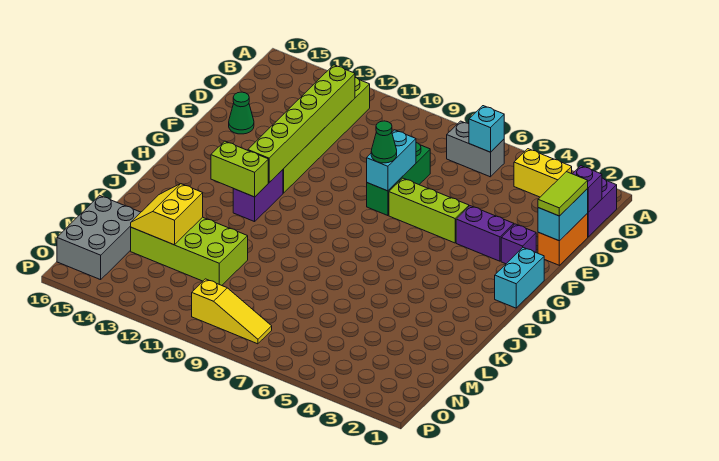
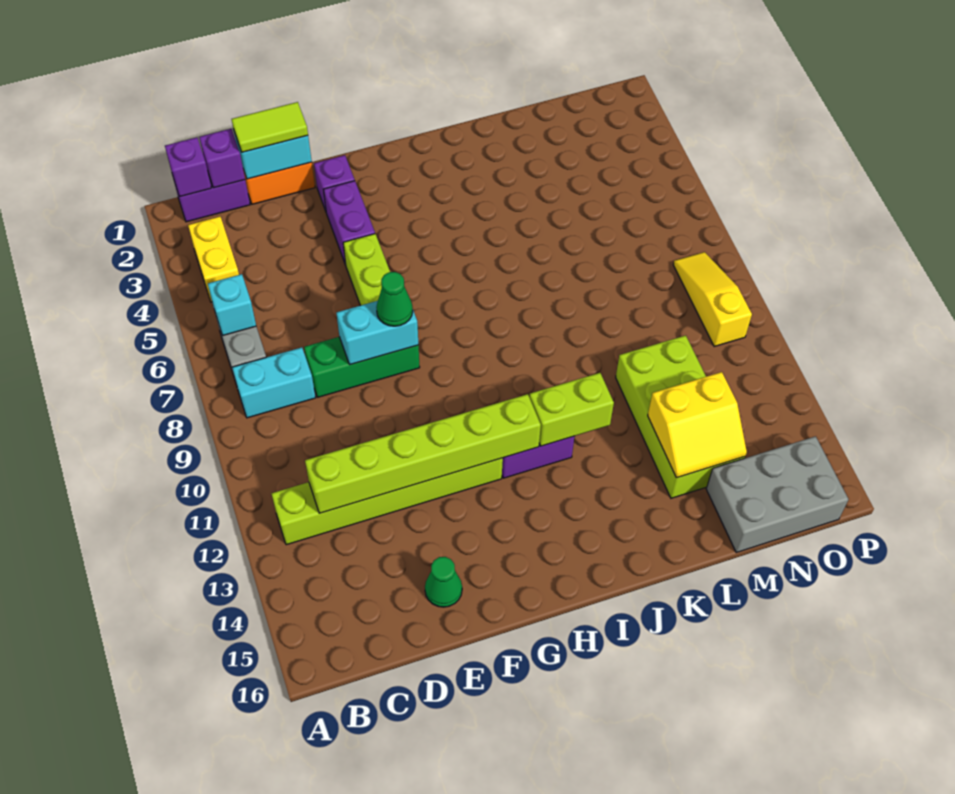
none -> purple brick B1 level 2
cyan brick G1:H1 level 1 -> cyan brick B8:C8 level 1
lime brick I12:I13 level 2 -> lime brick I12:J12 level 2

